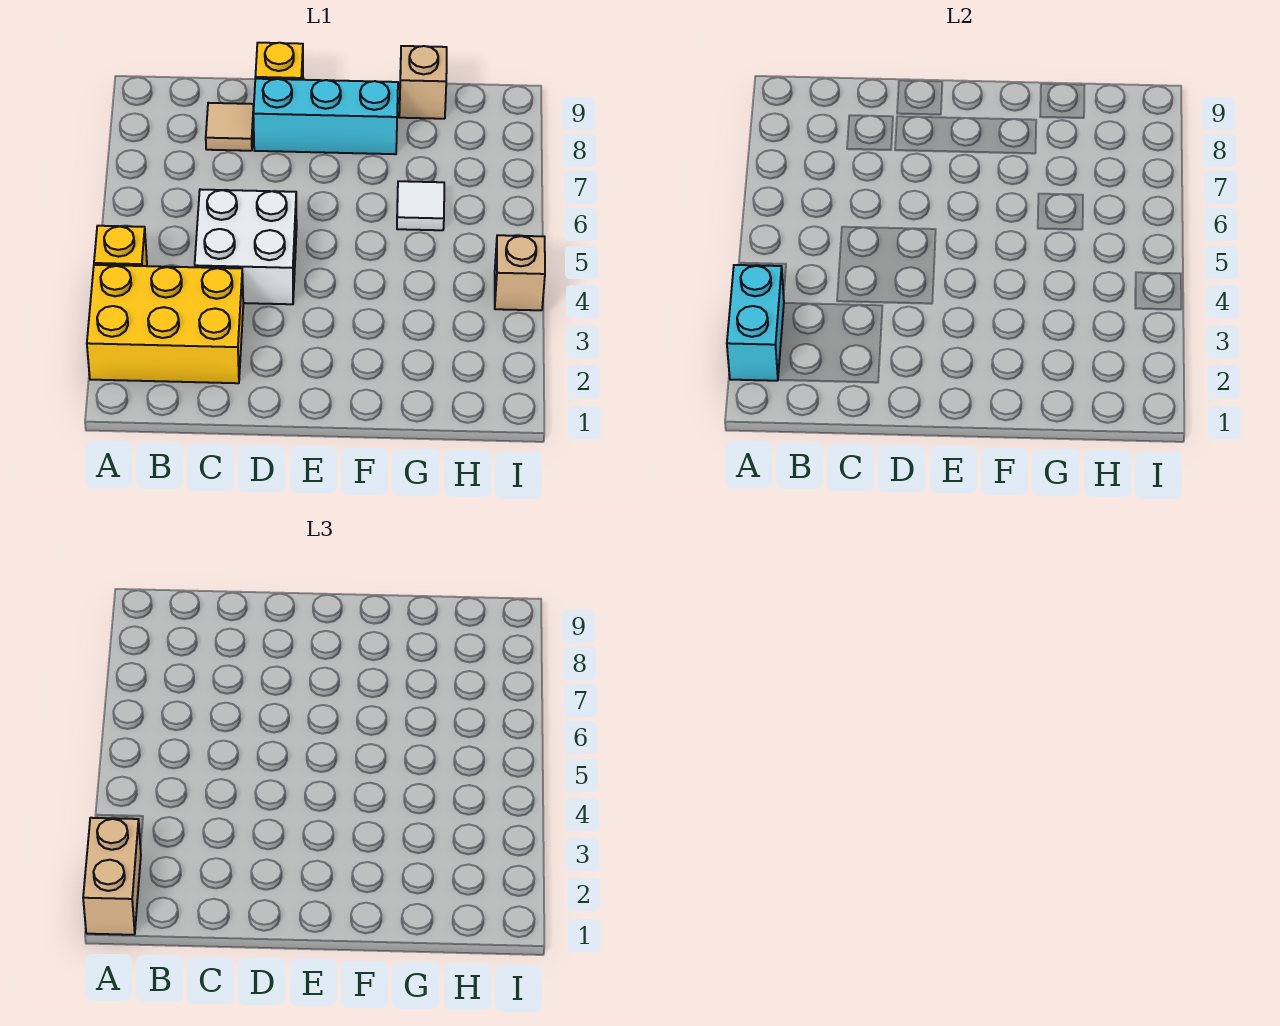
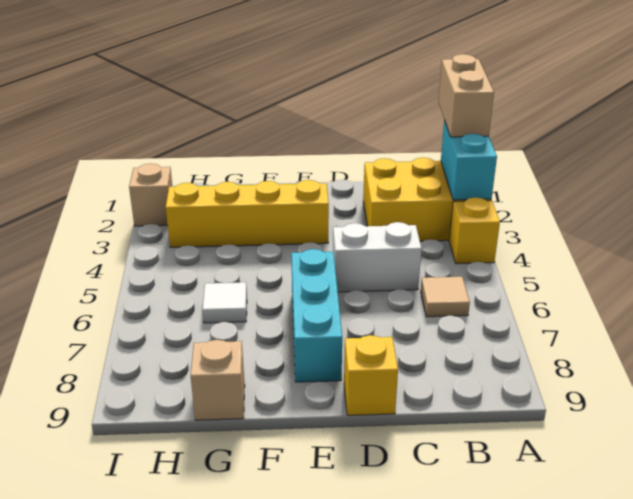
white brick C4:D5 level 1 -> white brick C5:D5 level 1
tan tile C8 level 1 -> tan tile B6 level 1
cyan brick D8:F8 level 1 -> cyan brick E6:E8 level 1
none -> yellow brick E3:H3 level 1
tan brick I4 level 1 -> tan brick I2 level 1

